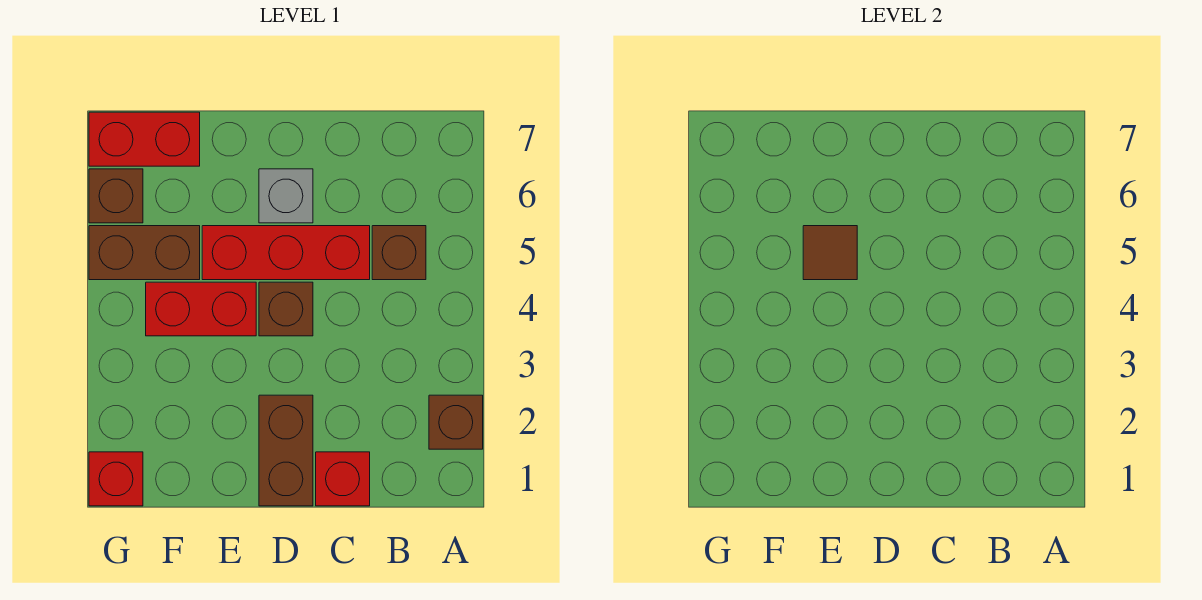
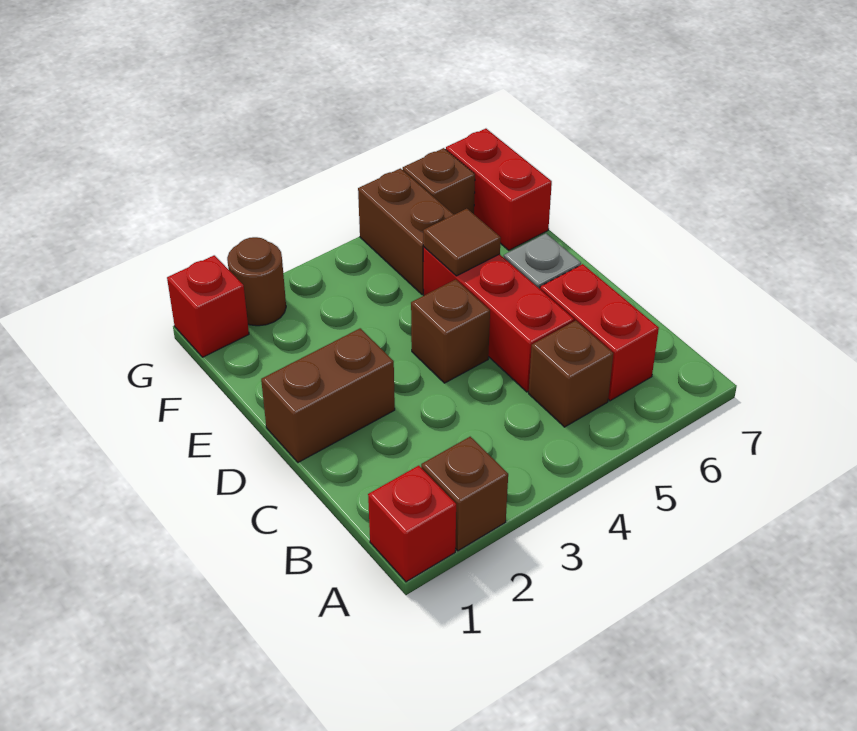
red brick C1 level 1 -> red brick A1 level 1
red brick E4:F4 level 1 -> red brick B6:C6 level 1
none -> brown round brick G2 level 1

